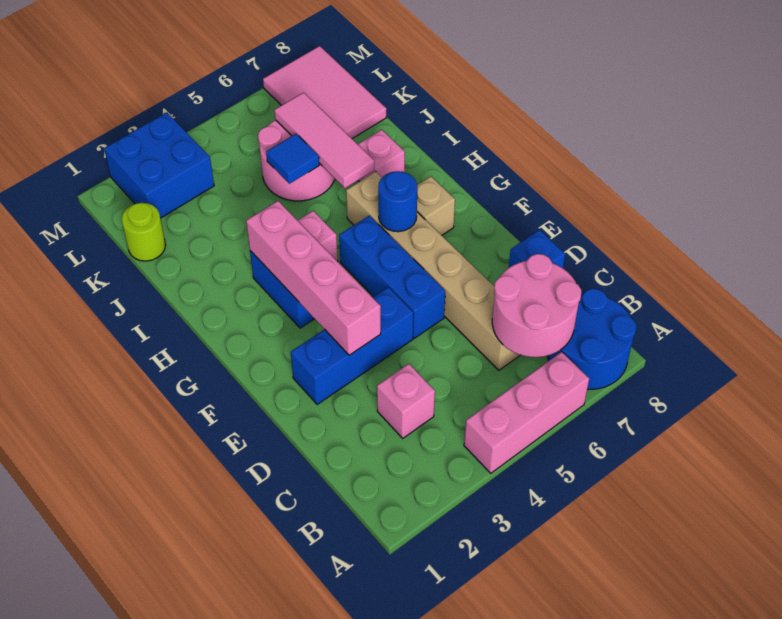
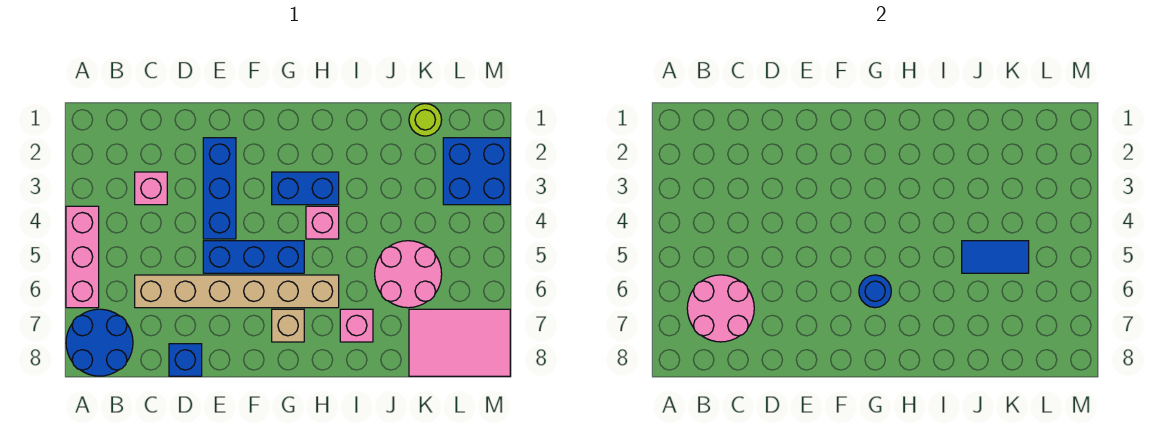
pink brick E3:H3 level 2 -> none
pink tile I6:K6 level 2 -> none
blue tile J5 level 2 -> blue tile J5:K5 level 2

